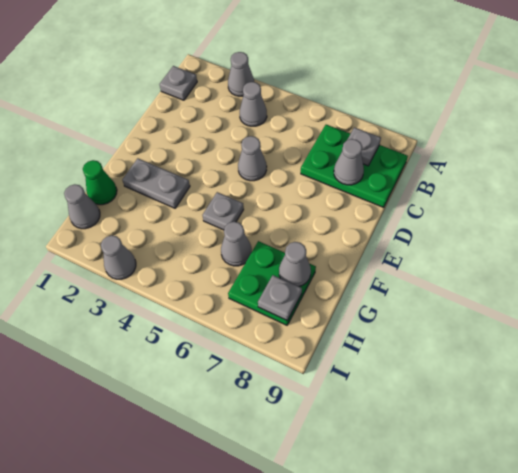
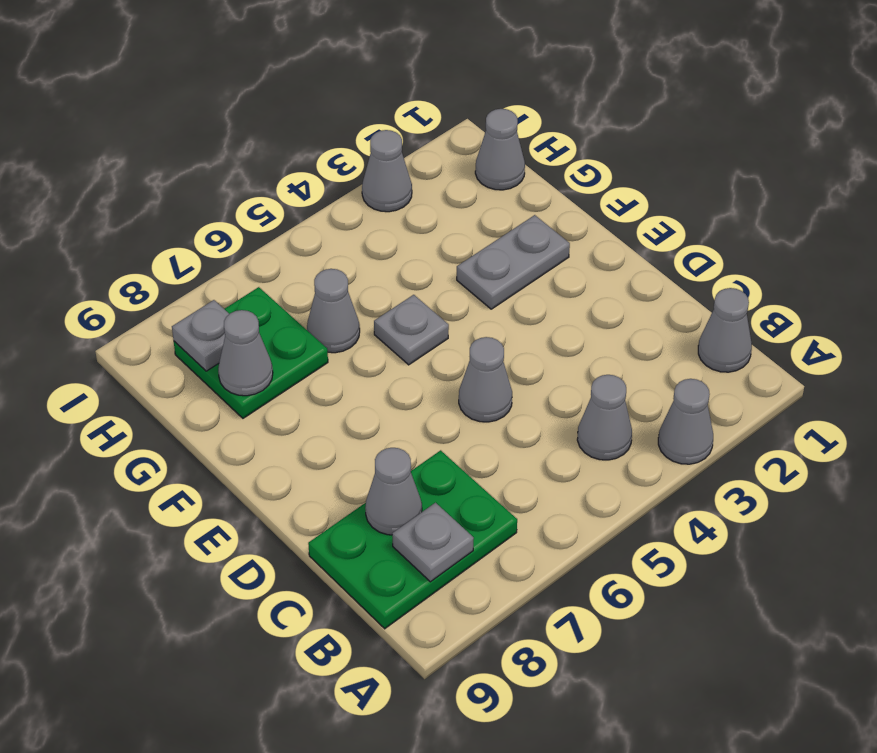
grey plate B1 level 1 -> grey cone B1 level 1
green cone G1 level 1 -> none

